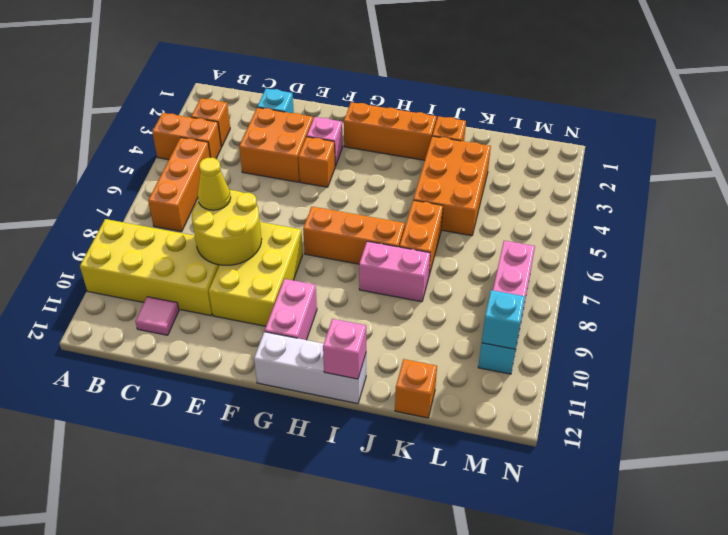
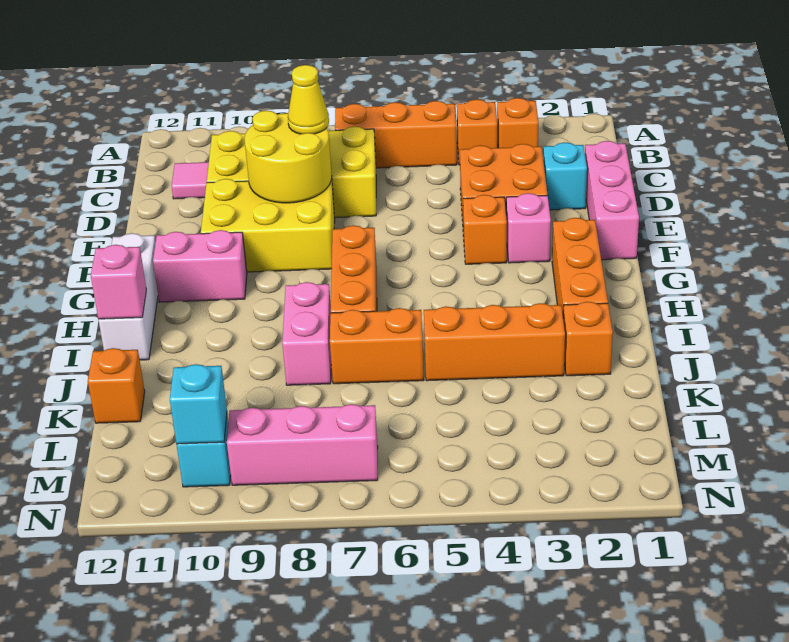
orange brick A4:B4 level 1 -> orange brick B4 level 1
yellow brick A9:D10 level 1 -> yellow brick C7:D10 level 1
none -> pink brick D1:F1 level 1
orange brick J3:K5 level 1 -> orange brick J3:J5 level 1

